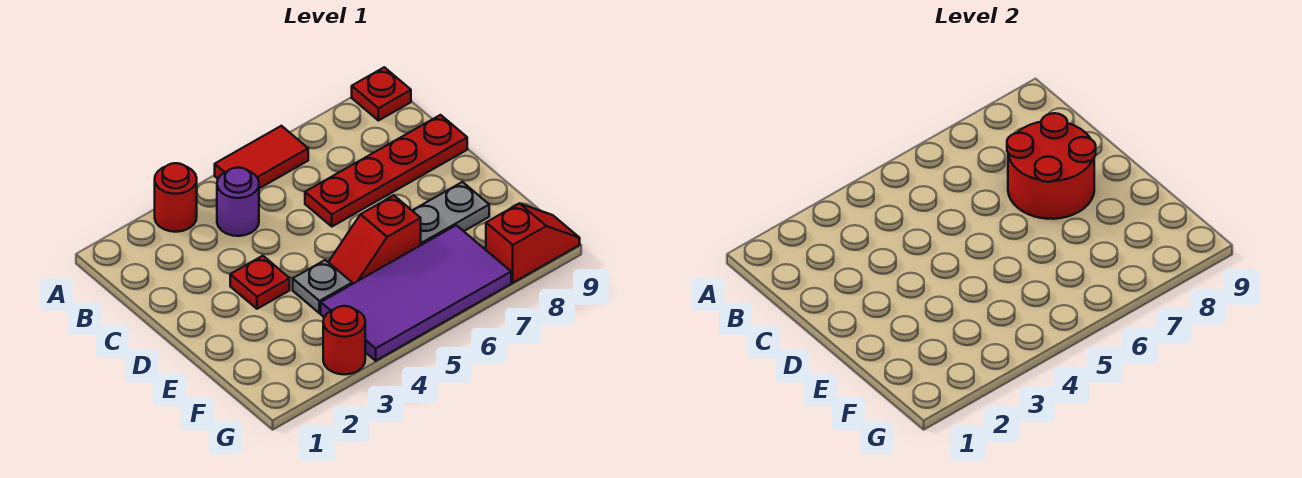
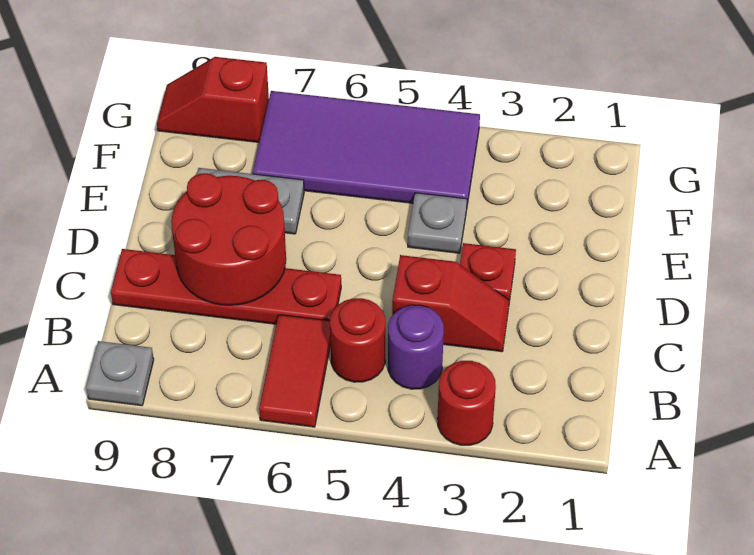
red tile A5:A6 level 1 -> red tile A6:B6 level 1
red plate A9 level 1 -> grey plate A9 level 1
red slope E5:E6 level 1 top 6 -> red slope C3:C4 level 1 top 4
red round brick G3 level 1 -> red round brick B5 level 1

